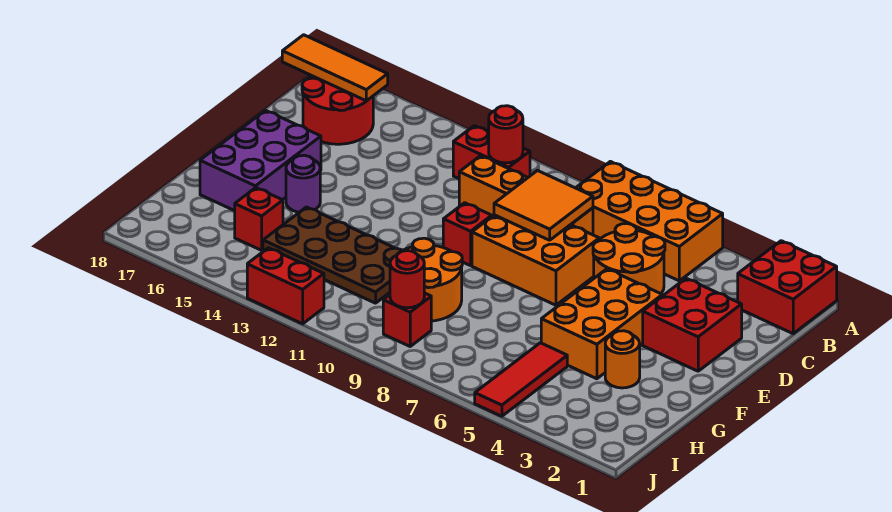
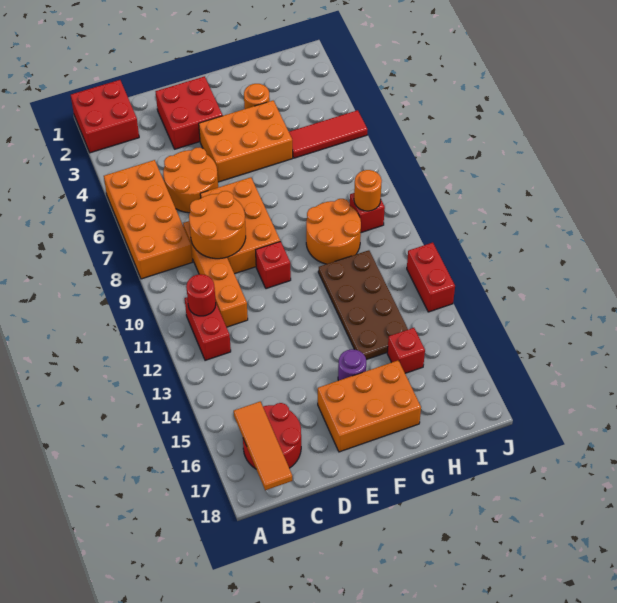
orange tile C8:D9 level 2 -> orange round brick C8:D9 level 2
purple brick E16:G17 level 1 -> orange brick E16:G17 level 1
red round brick I9 level 2 -> orange round brick I9 level 2

